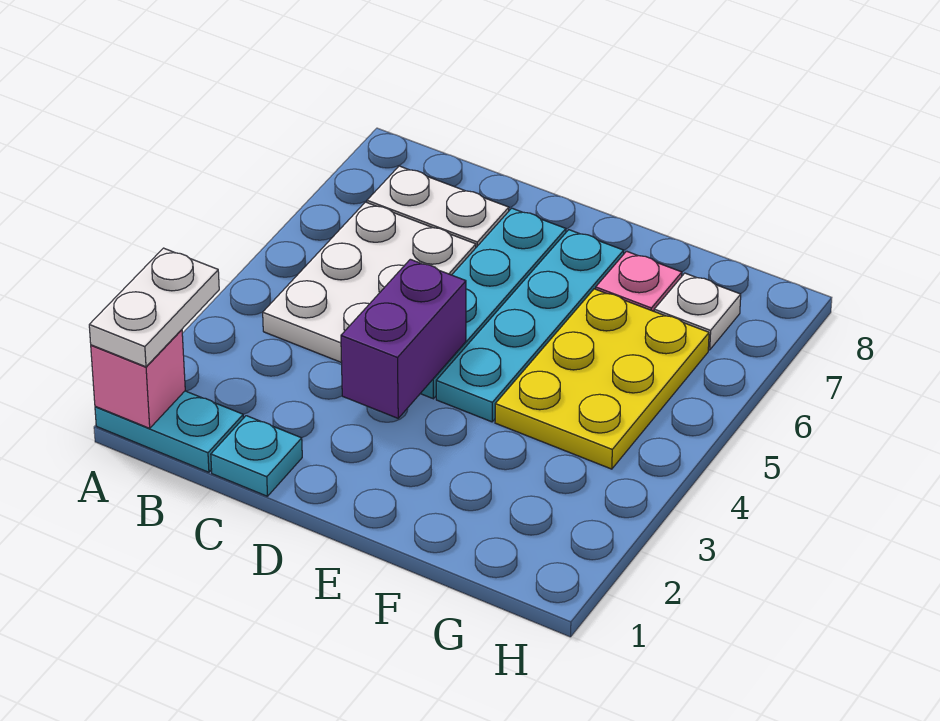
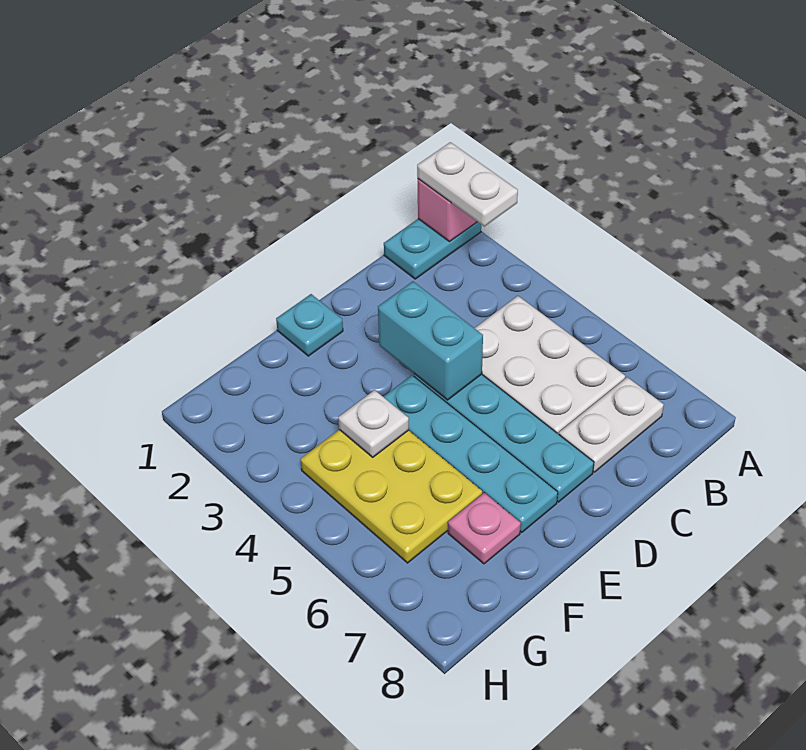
cyan plate C1 level 1 -> cyan plate E1 level 1
purple brick D3:D4 level 2 -> cyan brick D3:D4 level 2
white plate G7 level 1 -> white plate F4 level 2

